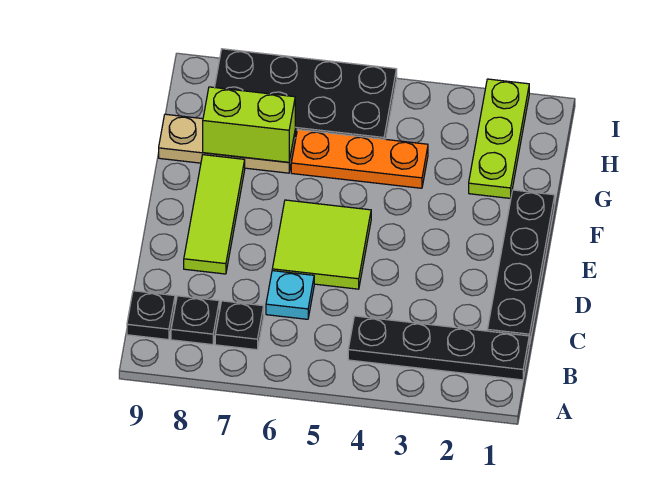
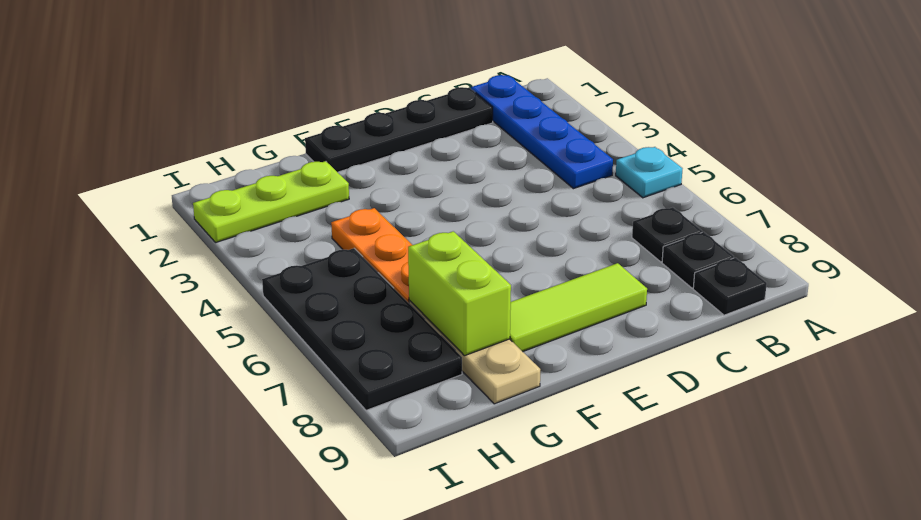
black plate B1:B4 level 1 -> blue plate B1:B4 level 1
cyan plate C6 level 1 -> cyan plate A5 level 1
lime tile D5:E6 level 1 -> none

